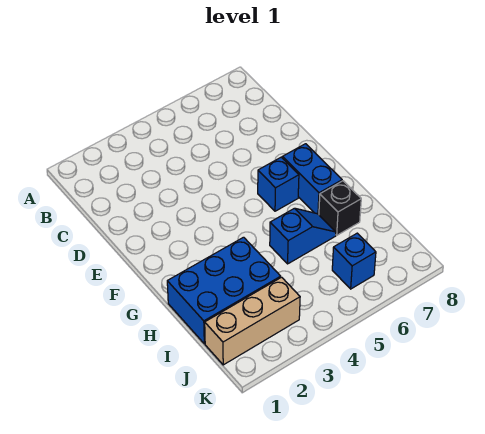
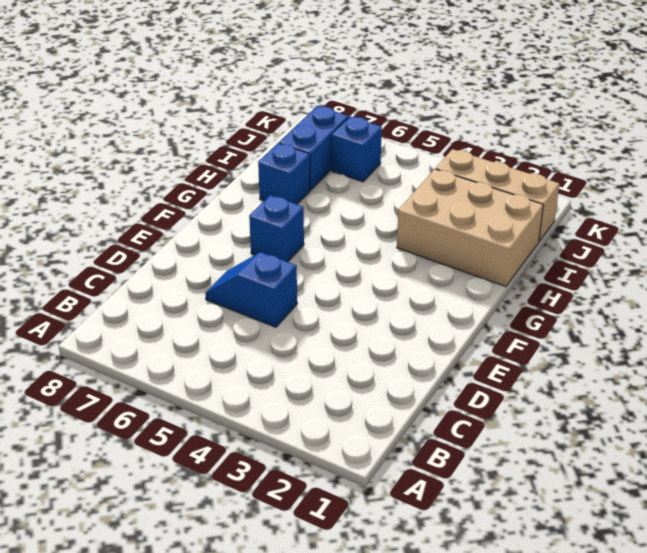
blue brick F7:G7 level 1 -> blue brick I7:J7 level 1
blue brick H1:I3 level 1 -> tan brick H1:I3 level 1
blue slope H5:H6 level 1 top 5 -> blue slope D5:D6 level 1 top 5
black brick H7 level 1 -> blue brick H7 level 1

